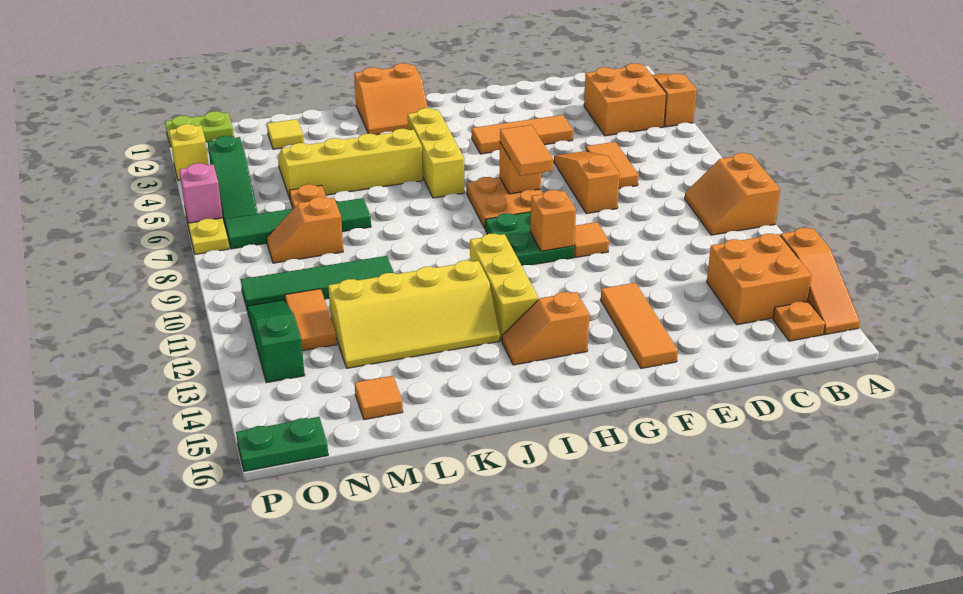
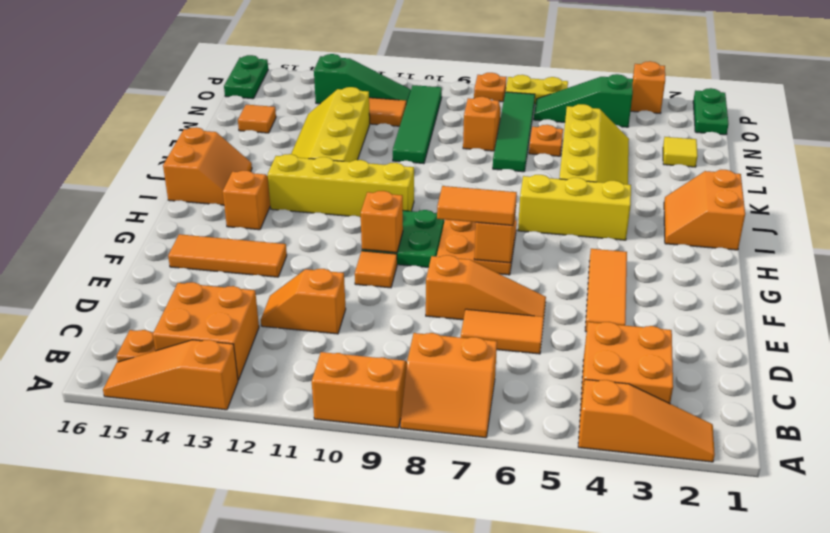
none -> orange slope A7:B8 level 1 top B
none -> orange slope D11:D12 level 1 top 11
yellow brick I11:I13 level 1 -> yellow brick I10:I13 level 1
none -> orange slope I15:J16 level 1 top 16
lime plate O1:P1 level 1 -> green plate O1:P1 level 1
yellow brick P3 level 1 -> orange brick P3 level 1
pink brick P6 level 2 -> none
none -> orange plate P8 level 1

